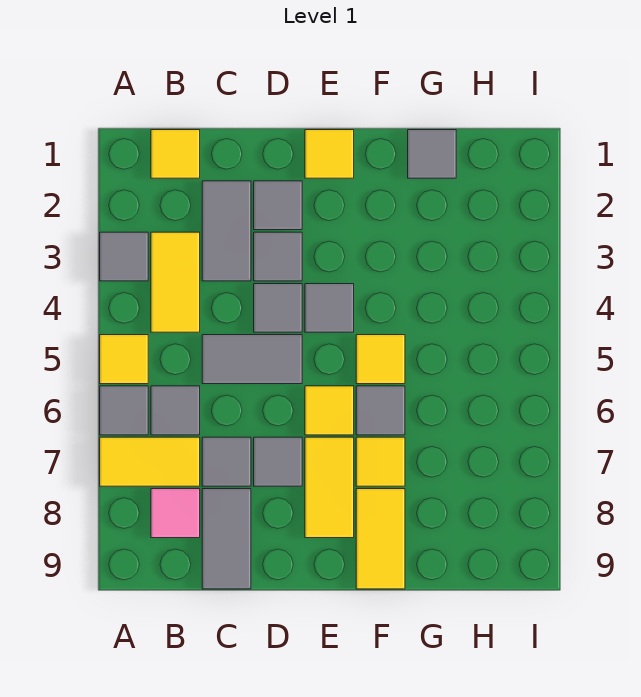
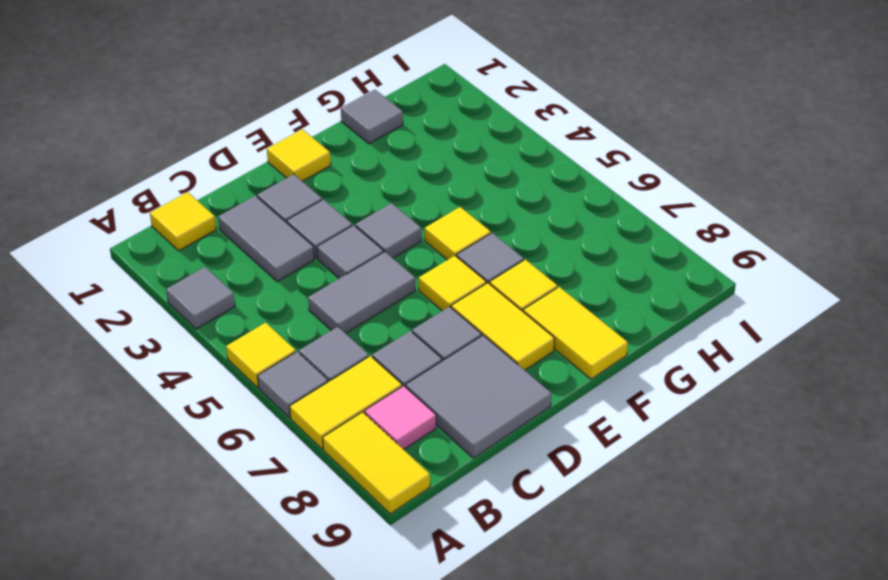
yellow tile B3:B4 level 1 -> yellow tile A8:A9 level 1
grey tile C8:C9 level 1 -> grey tile C8:D9 level 1

